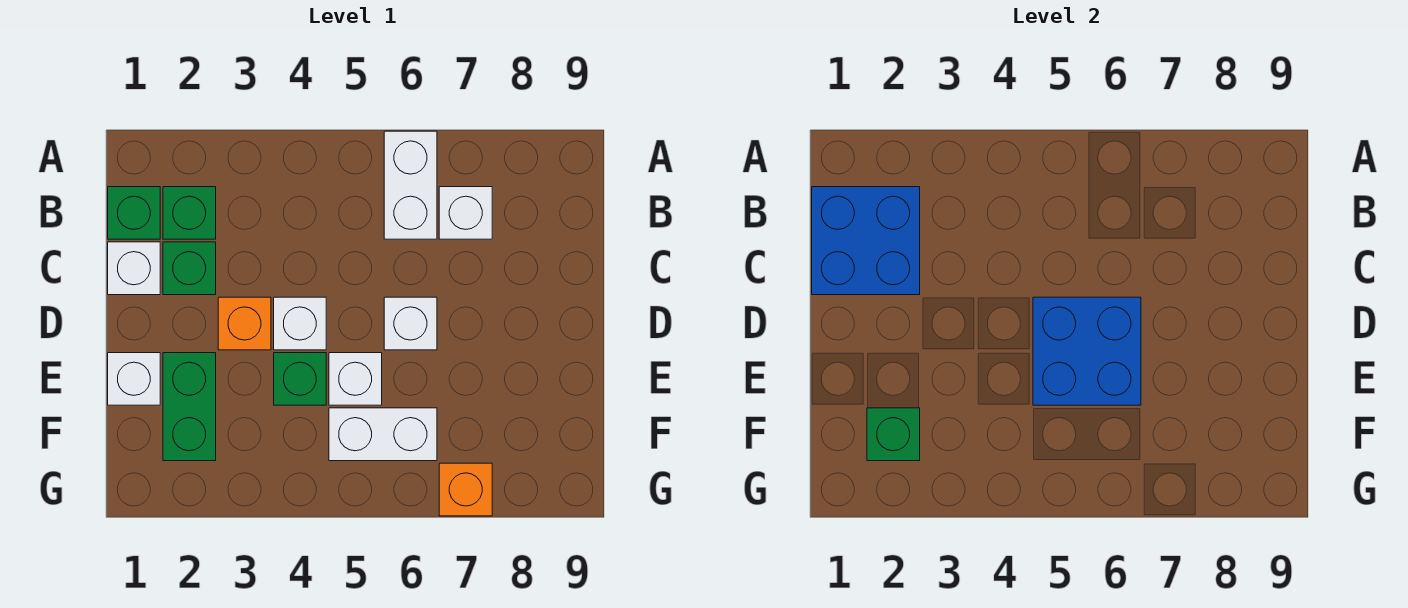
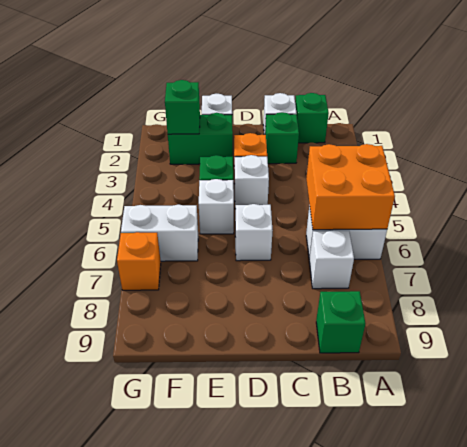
none -> orange brick A5:B6 level 2
blue brick B1:C2 level 2 -> none
green brick B2 level 1 -> green brick B9 level 1
blue brick D5:E6 level 2 -> none
white brick F5:F6 level 1 -> white brick F6:G6 level 1

